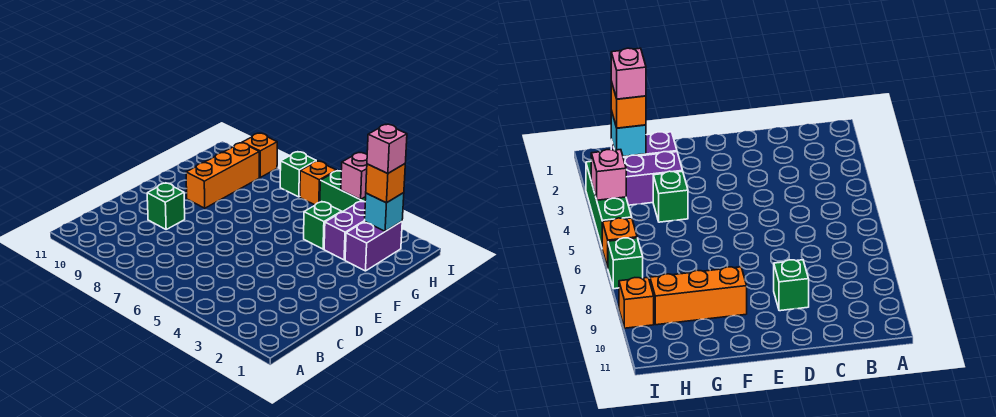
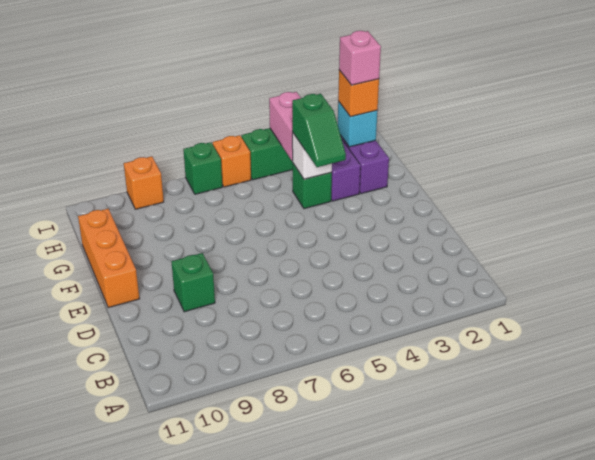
none -> green slope F4:G4 level 3 top G
orange brick F9:H9 level 1 -> orange brick E11:G11 level 1
none -> white brick G4 level 2
pink brick I4 level 2 -> pink brick H4:I4 level 2

